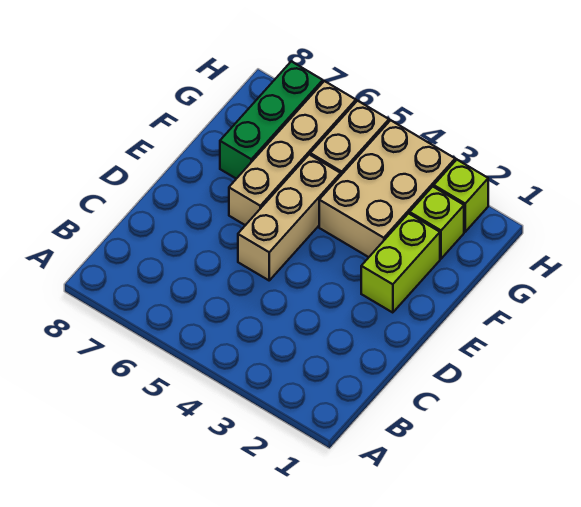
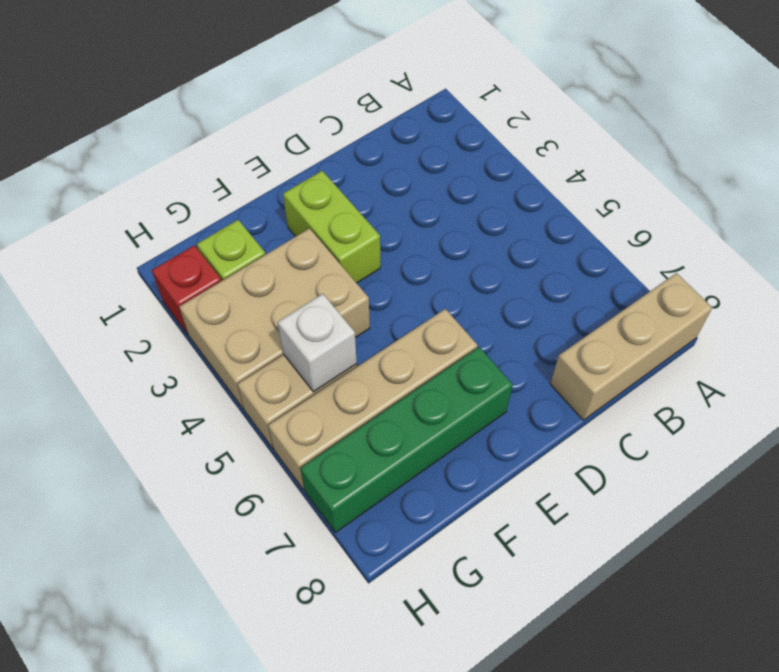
tan brick D5:F5 level 1 -> tan brick A8:C8 level 1
lime brick E2:F2 level 1 -> lime brick E2:E3 level 1
green brick F7:H7 level 1 -> green brick E7:H7 level 1
none -> white brick G5 level 2
lime brick H2 level 1 -> red brick H2 level 1

